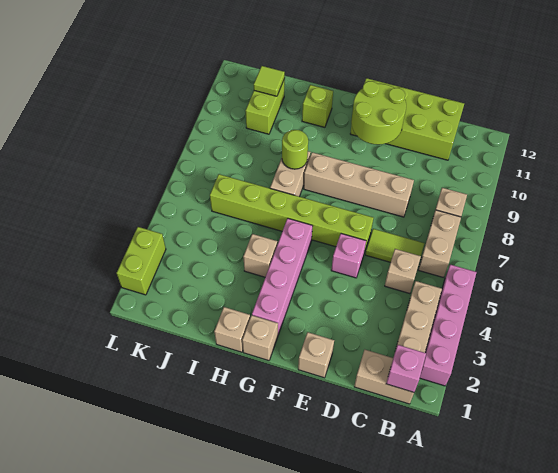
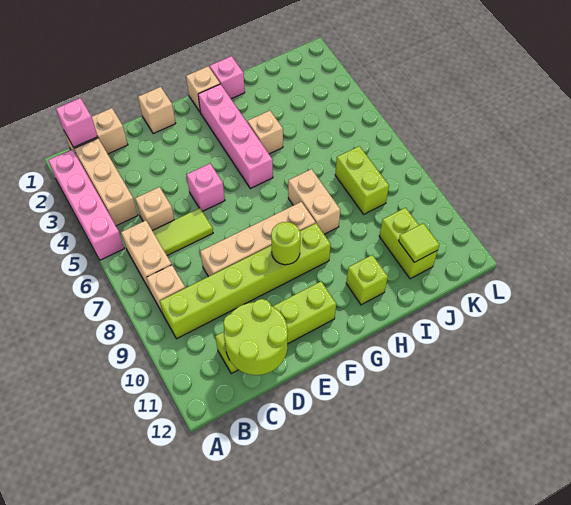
lime brick C11:F12 level 1 -> lime brick C11:F11 level 1
lime brick E6:J6 level 1 -> lime brick B9:G9 level 1
lime round brick E10:F11 level 2 -> lime round brick C11:D12 level 2
tan brick H1 level 1 -> pink brick H1 level 1
lime round brick H8 level 2 -> lime round brick F9 level 2
lime brick L2:L3 level 1 -> lime brick J7:J8 level 1

